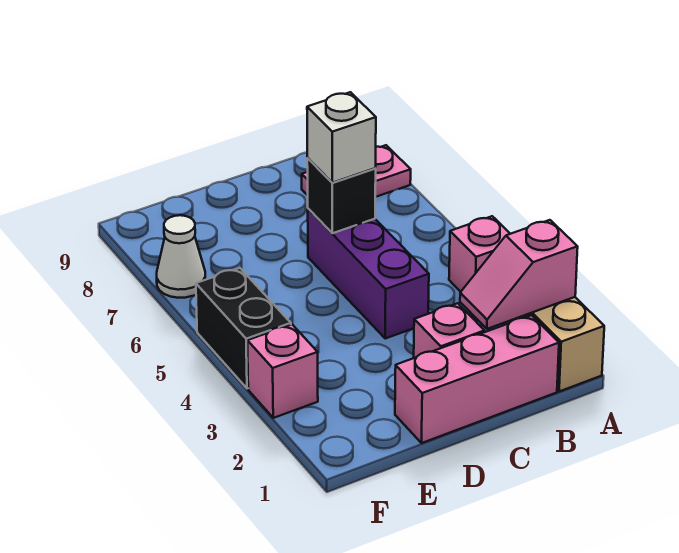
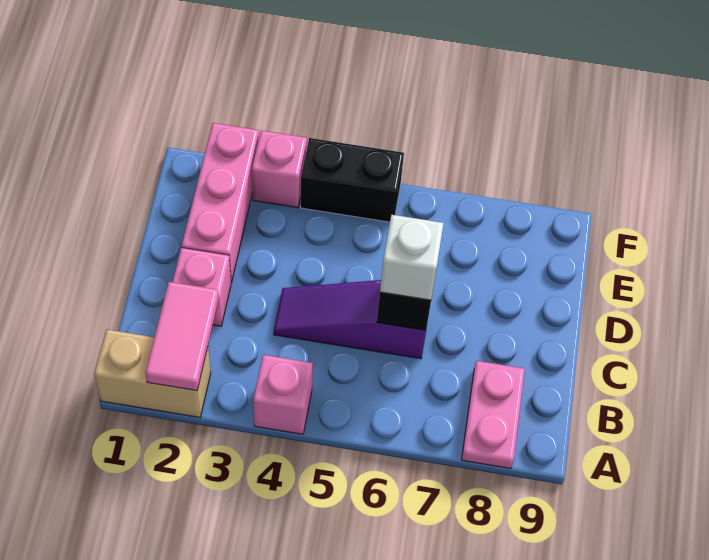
pink slope A2:B2 level 2 top A -> pink tile A2:B2 level 2
pink brick B1:D1 level 1 -> pink brick D2:F2 level 1
purple brick C4:C6 level 1 -> purple slope C4:C6 level 1 top 6
white cone F7 level 1 -> none

